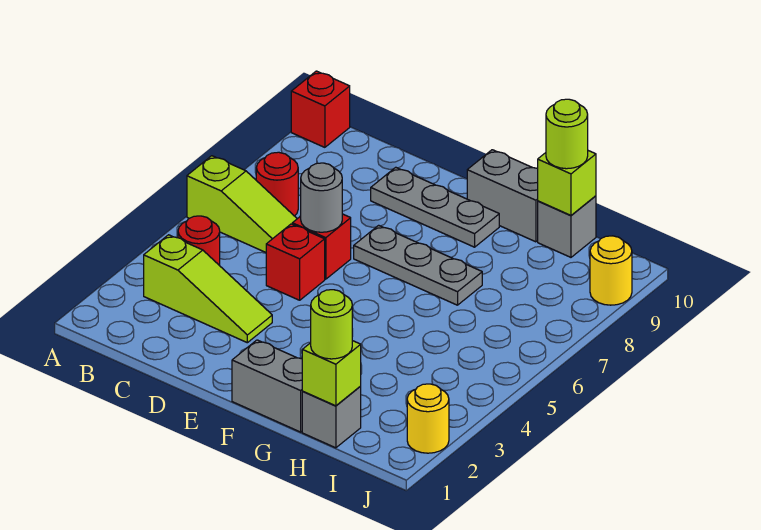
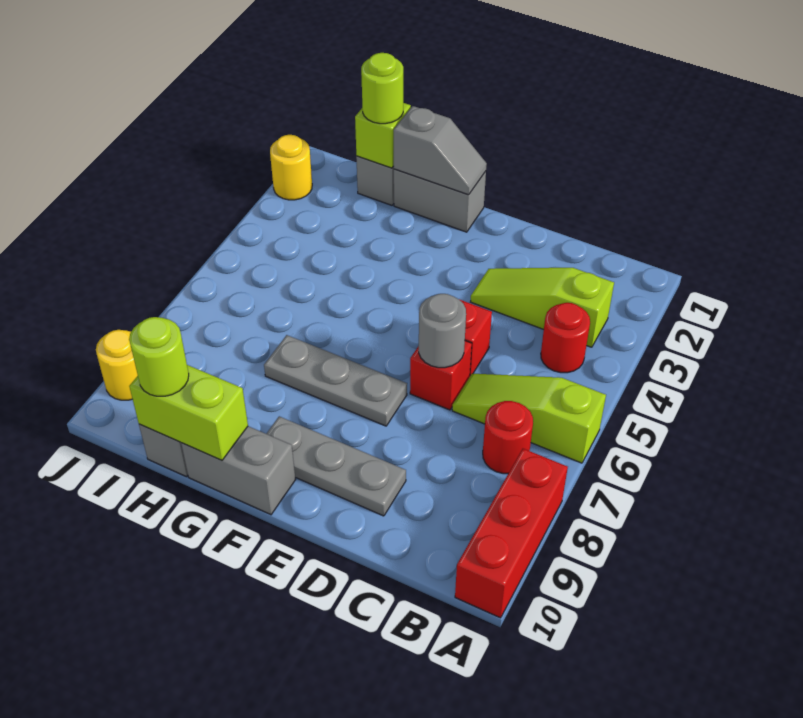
red brick A10 level 1 -> red brick A8:A10 level 1
none -> grey slope F1:G1 level 2 top G
lime brick H10 level 2 -> lime brick G10:H10 level 2

